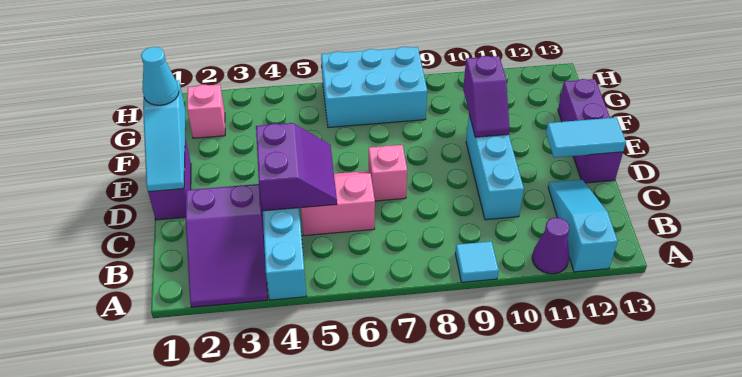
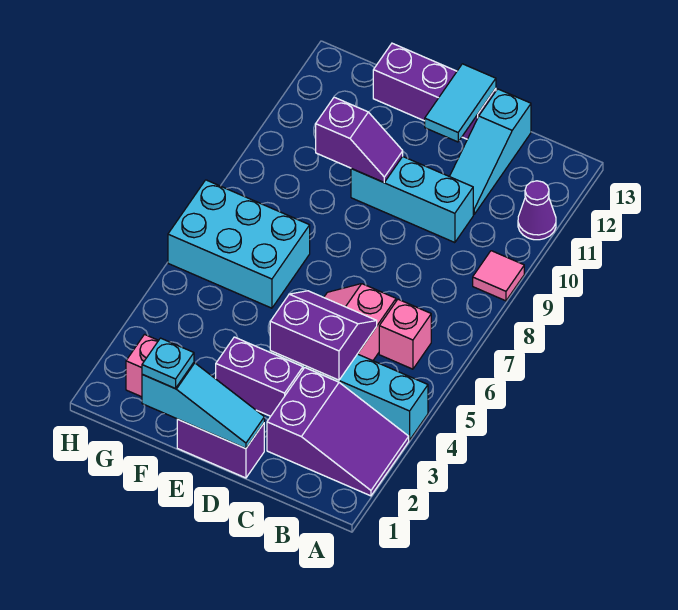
cyan tile A9 level 1 -> pink tile A9 level 1
cyan slope A12:C12 level 1 top A -> cyan slope C11:C13 level 1 top 13
none -> purple brick D3:E3 level 1
pink brick D7 level 1 -> pink brick B6 level 1
cyan cone F1 level 3 -> cyan plate F1 level 3
cyan brick G6:H8 level 1 -> cyan brick F6:H7 level 1

